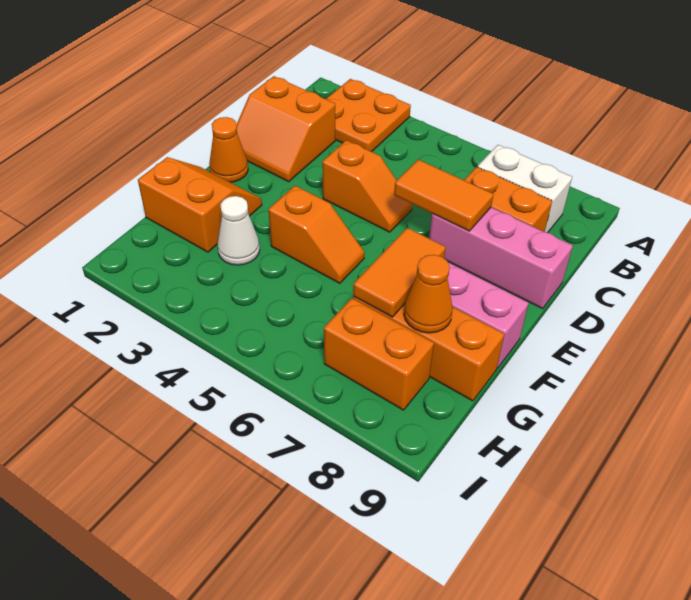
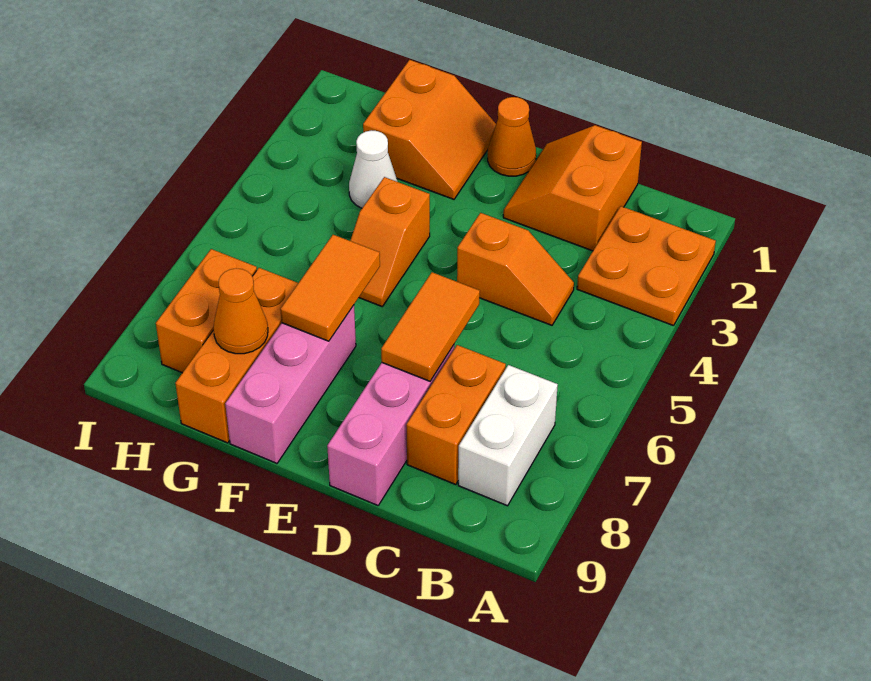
orange slope D4:D5 level 1 top 4 -> orange slope C4:D4 level 1 top D
orange tile F7:G7 level 2 -> orange tile F6:F7 level 2

